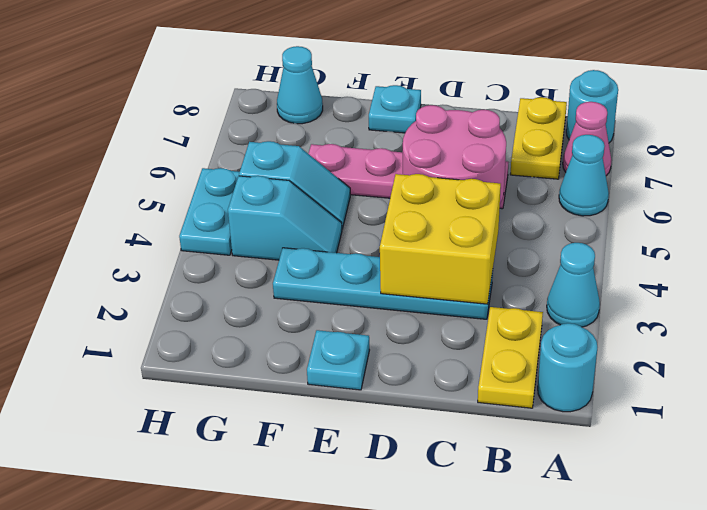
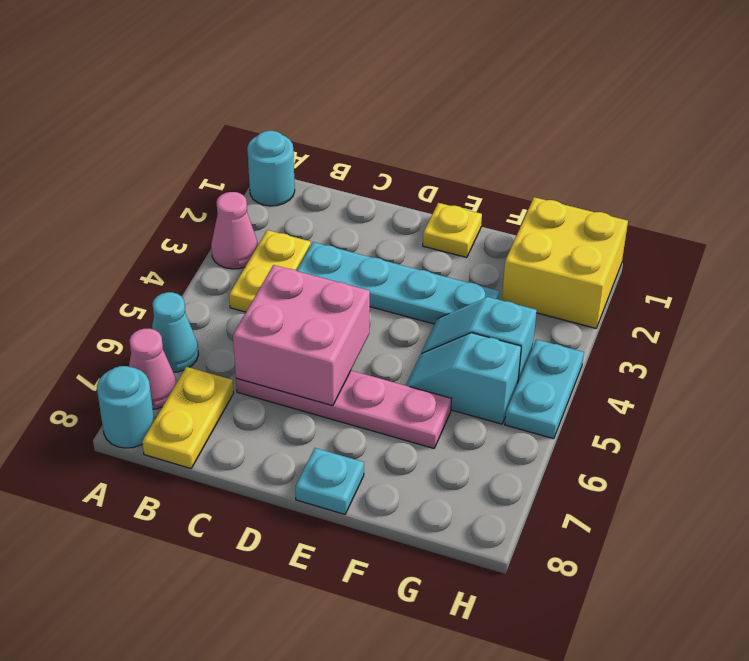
cyan cone A3 level 1 -> pink cone A3 level 1
yellow plate B1:B2 level 1 -> yellow plate B3:B4 level 1
yellow brick C3:D4 level 2 -> yellow brick G1:H2 level 1
pink round brick C5:D6 level 2 -> pink brick C5:D6 level 2
cyan plate E1 level 1 -> yellow plate E1 level 1
cyan cone G8 level 1 -> none

